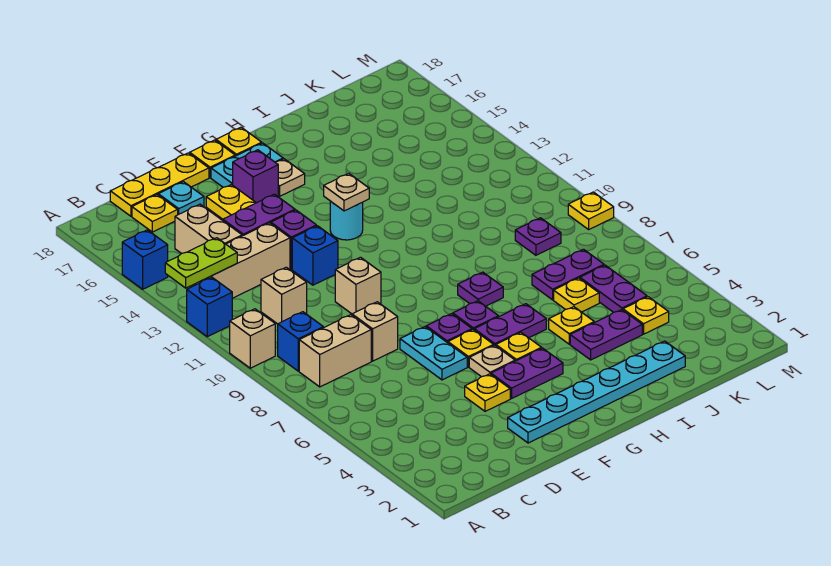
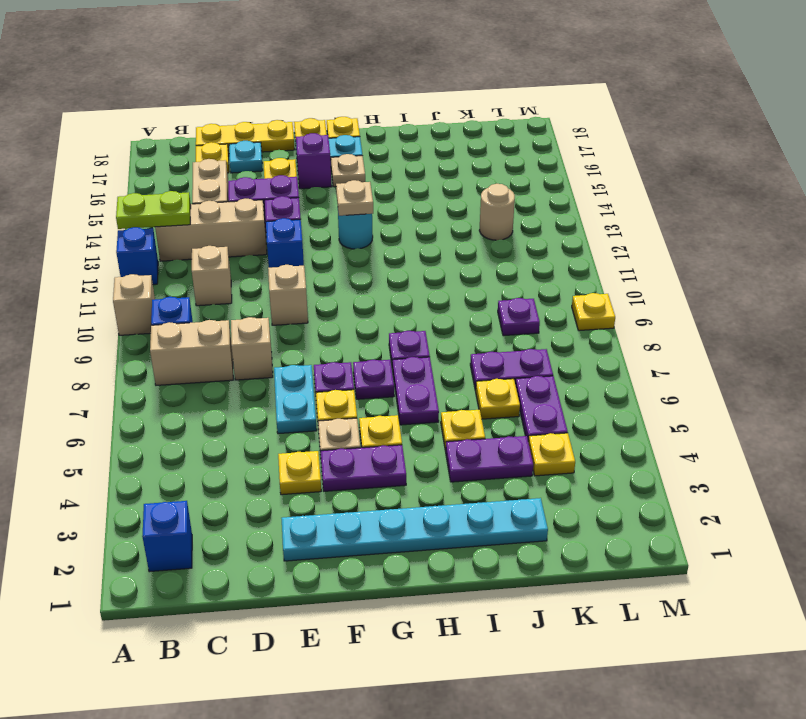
blue brick A15 level 1 -> blue brick B2 level 1
purple plate G6:H6 level 1 -> purple plate H6:H7 level 1
none -> tan round brick K13 level 1

